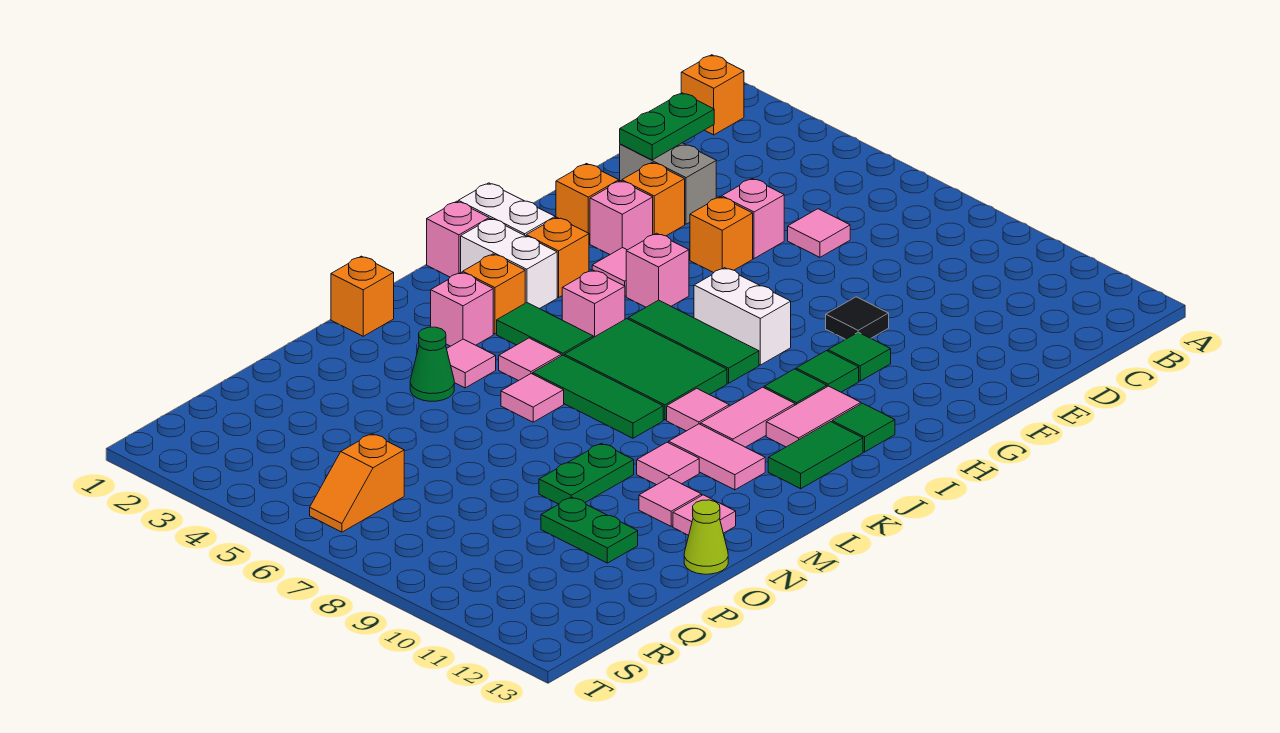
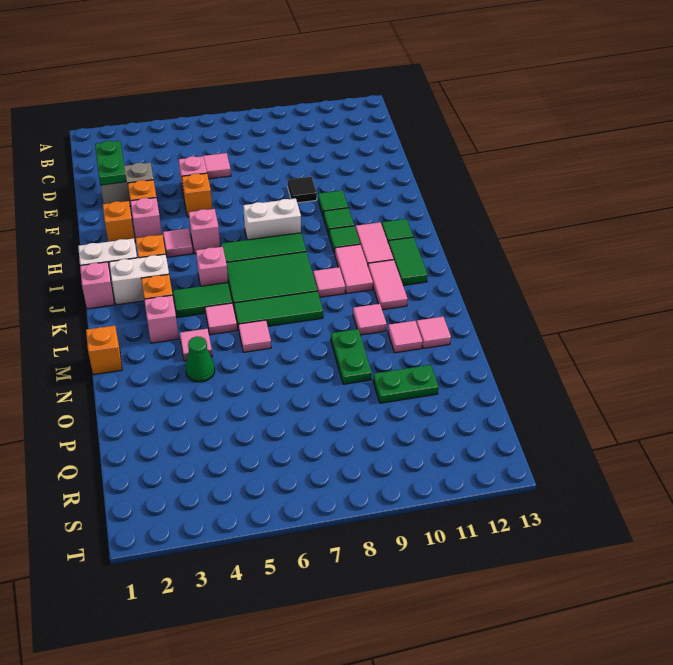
orange brick B1 level 1 -> none
pink tile L10:L11 level 1 -> pink tile K11:L11 level 1
lime cone O13 level 1 -> none
orange slope R6:S6 level 1 top R -> none

